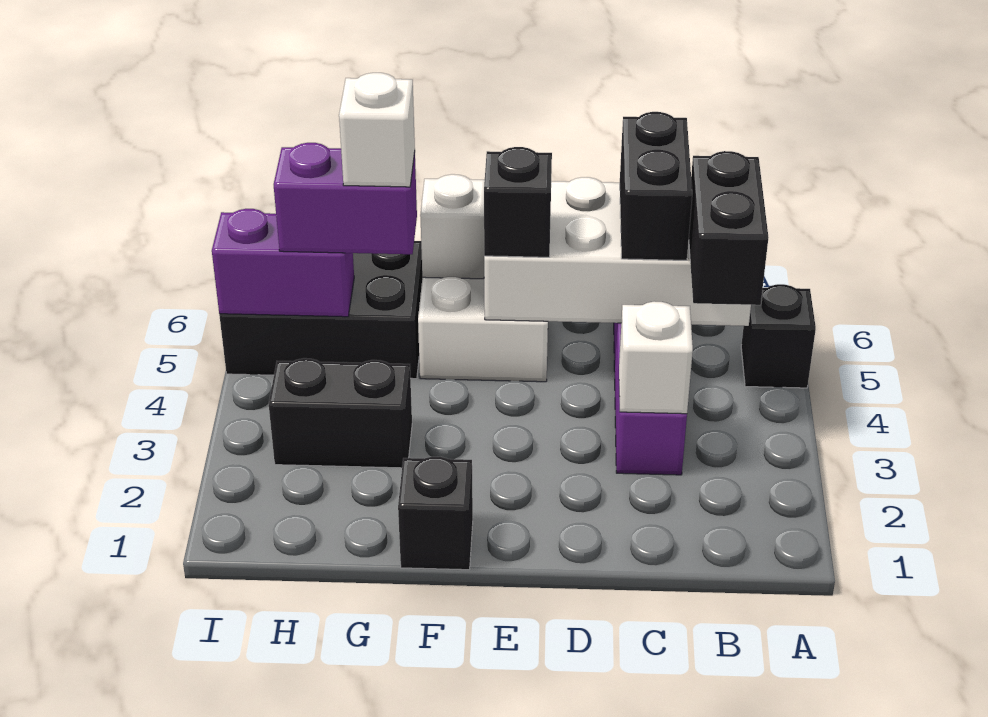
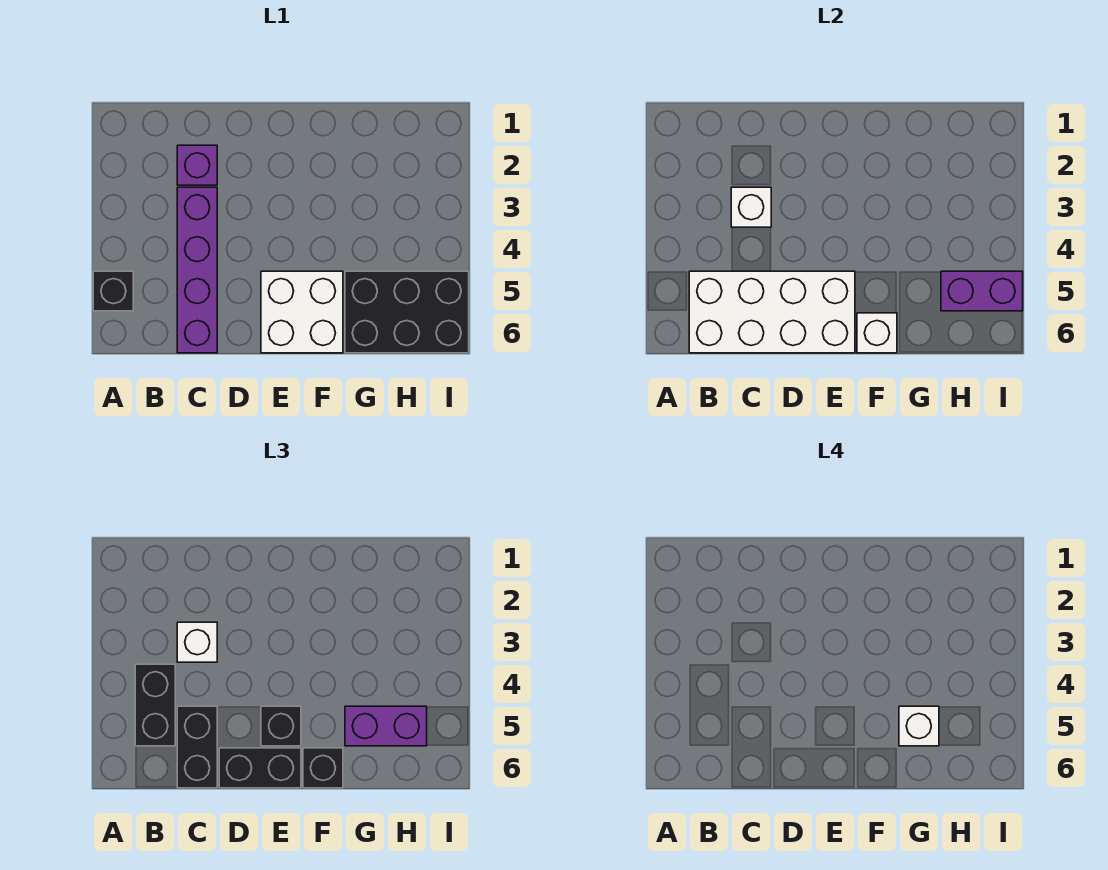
none -> purple brick C2 level 1
none -> white brick C3 level 3
black brick F1 level 1 -> black brick F6 level 3
black brick G3:H3 level 1 -> black brick D6:E6 level 3

